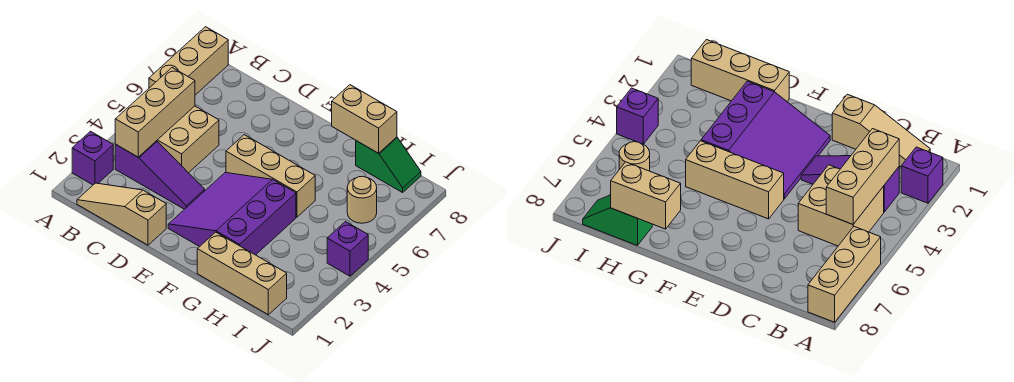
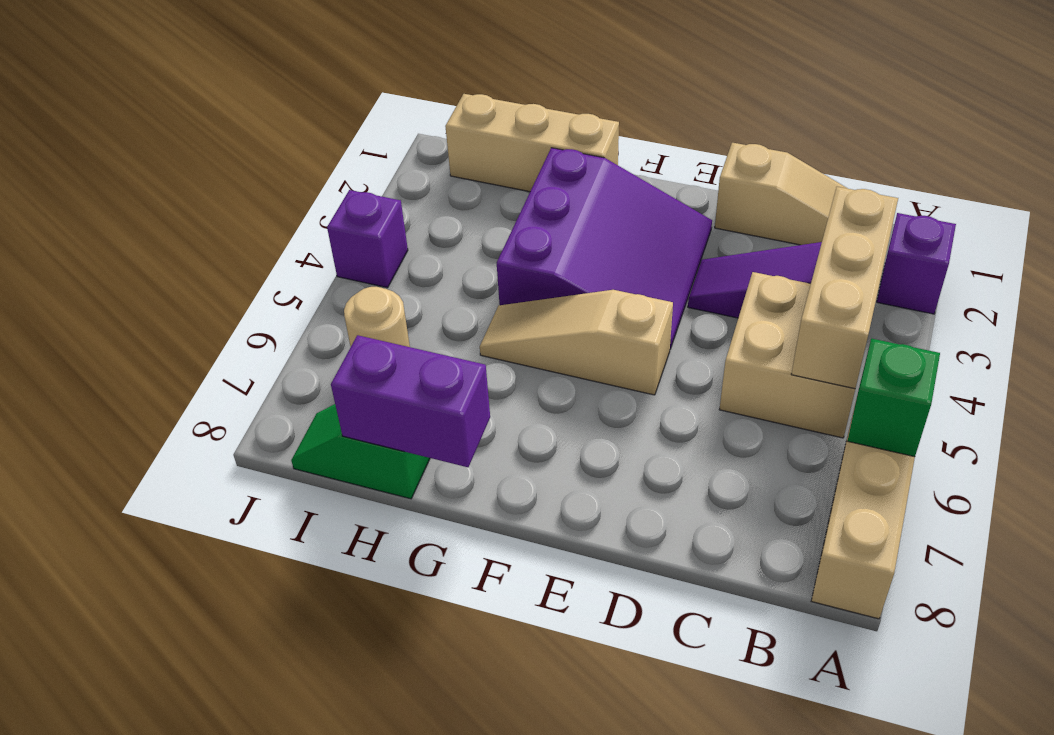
none -> green brick A6 level 2
tan brick E5:G5 level 1 -> tan slope E5:G5 level 1 top E
tan brick G8:H8 level 2 -> purple brick G8:H8 level 2

